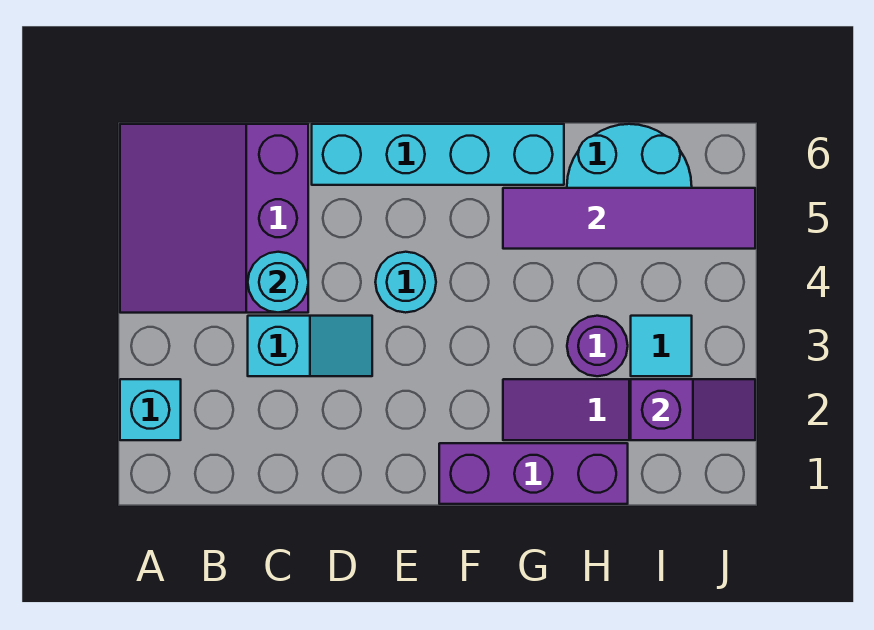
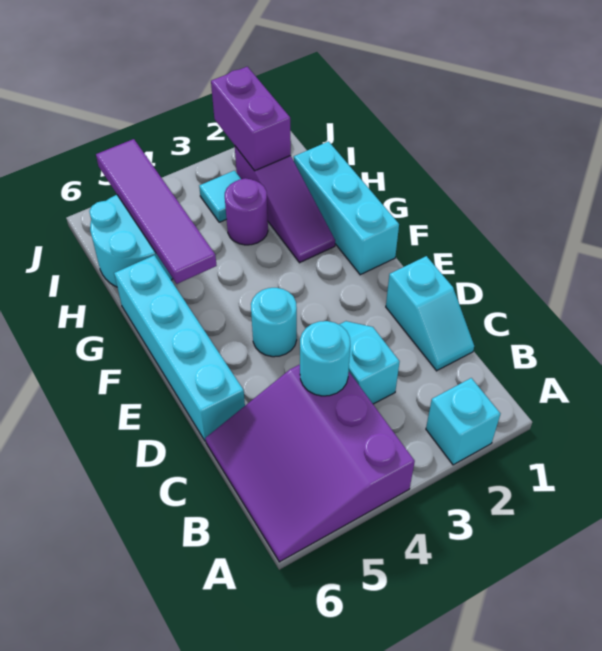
purple slope A4:C6 level 1 top C -> purple slope A4:C6 level 1 top 4
none -> cyan slope C1:D1 level 1 top D
purple brick F1:H1 level 1 -> cyan brick F1:H1 level 1
purple slope I2:J2 level 2 top I -> purple brick I2:J2 level 2

